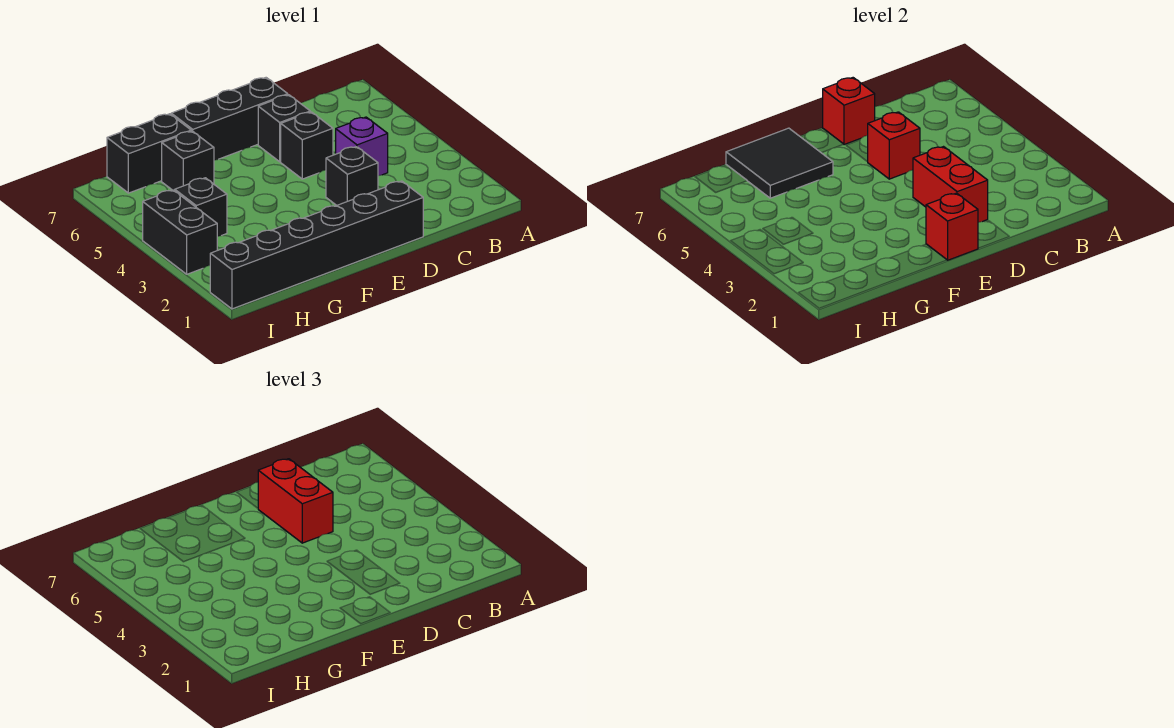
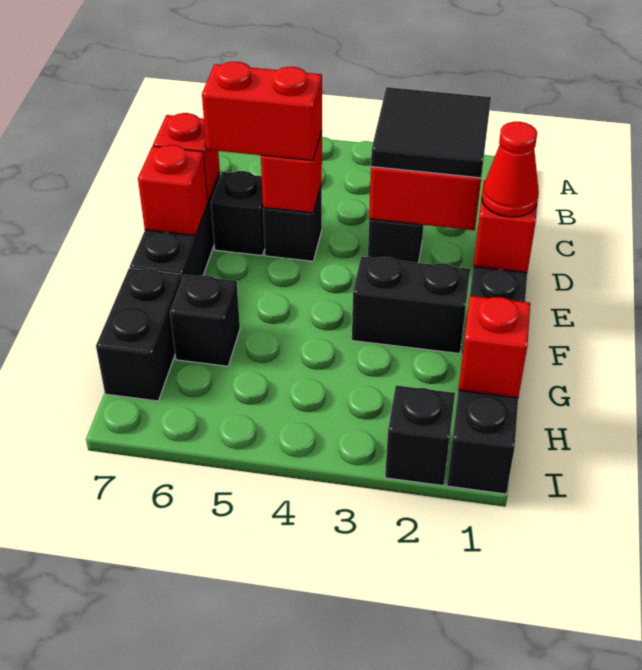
purple brick C4 level 1 -> none
none -> red cone E1 level 3
none -> red brick E7 level 2
black tile F6:G7 level 2 -> black tile C2:D3 level 3
none -> red brick H1 level 2
black brick H4 level 1 -> black brick I2 level 1
black brick I3:I4 level 1 -> black brick F2:F3 level 1

